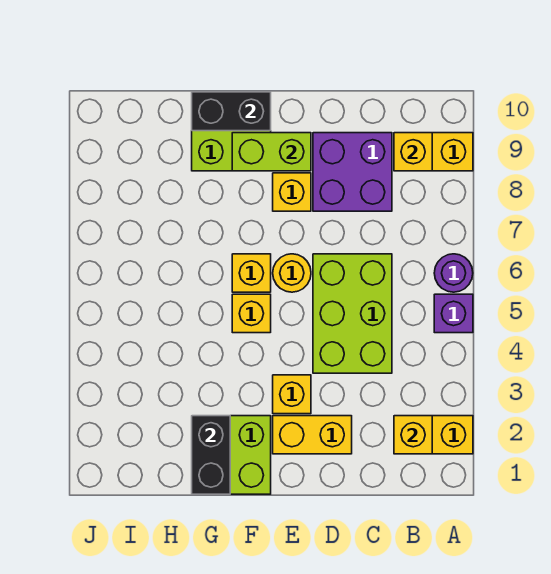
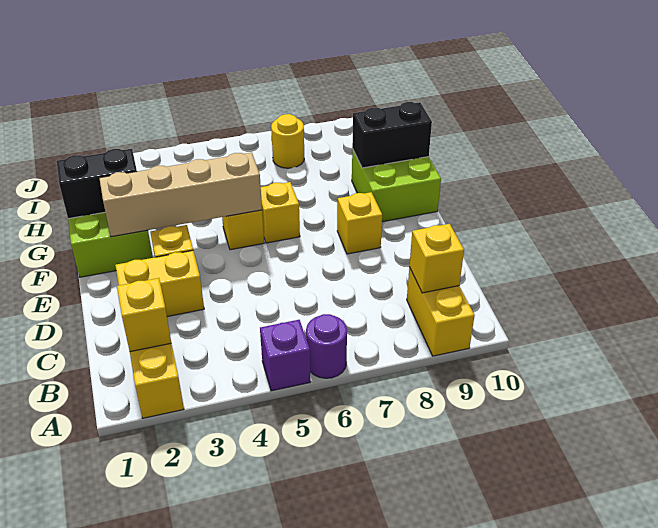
lime brick C4:D6 level 1 -> none
purple brick C8:D9 level 1 -> none
yellow brick D2:E2 level 1 -> yellow brick D2:D3 level 1
yellow round brick E6 level 1 -> yellow round brick I7 level 1
lime brick E9:F9 level 2 -> none
none -> tan brick F2:F5 level 2
black brick F10:G10 level 2 -> black brick G9:G10 level 2

